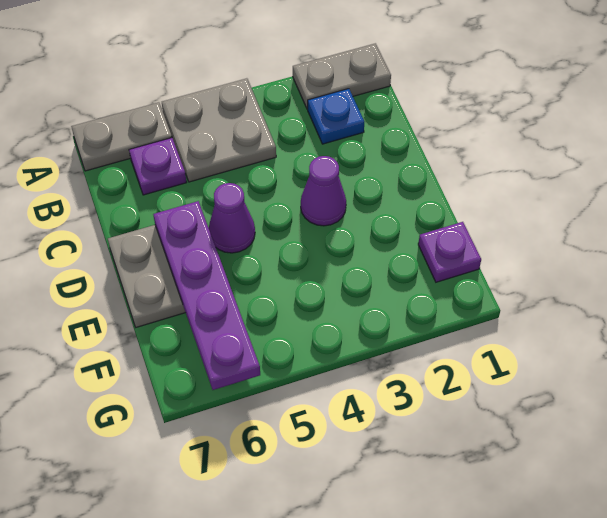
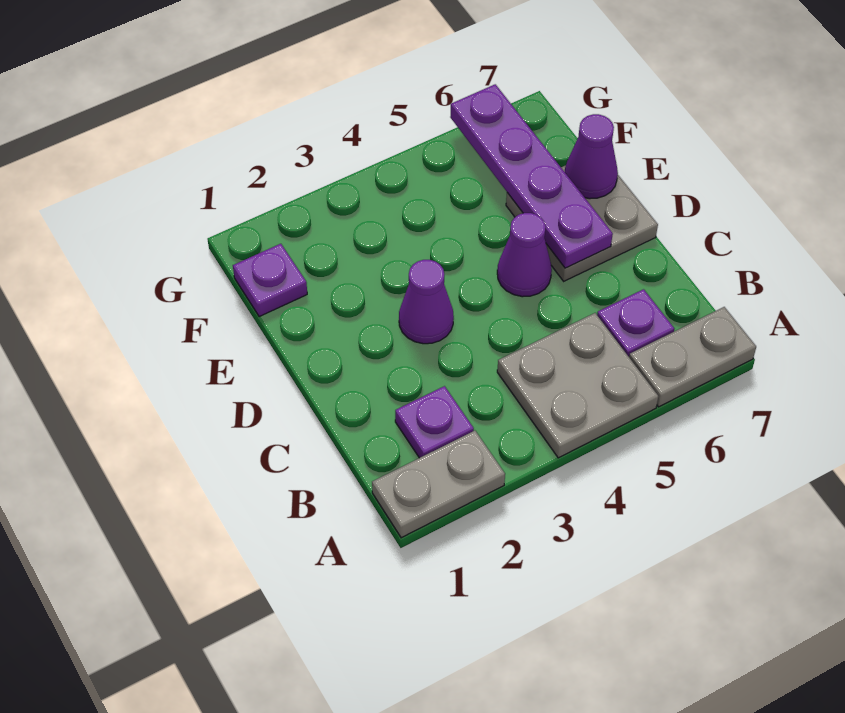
blue plate B2 level 1 -> purple plate B2 level 1
none -> purple cone E7 level 2

